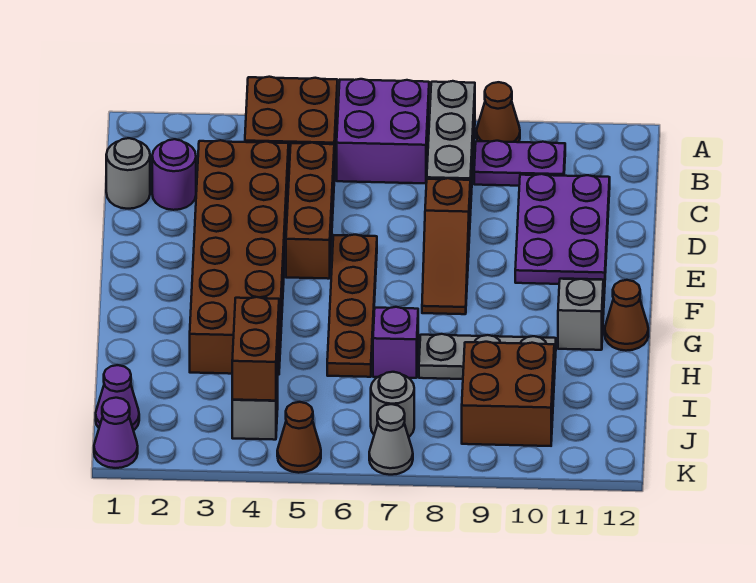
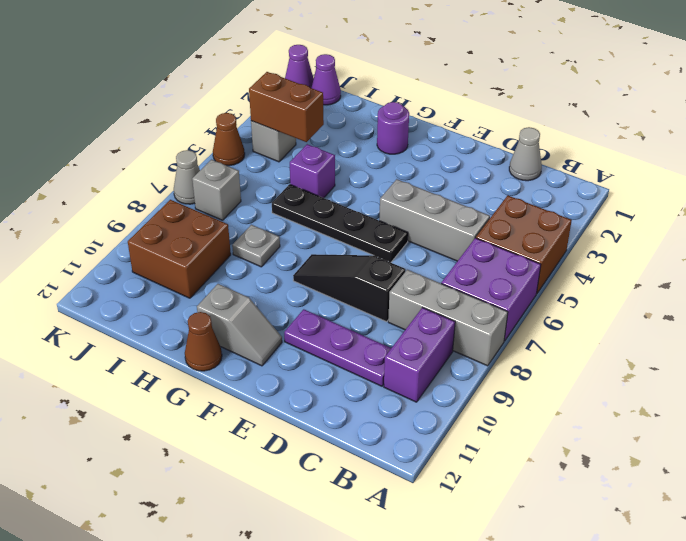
brown cone A9 level 1 -> none
purple plate B9:B10 level 1 -> purple brick B9:B10 level 1
grey round brick C1 level 1 -> grey cone C1 level 1
purple round brick C2 level 1 -> purple round brick G2 level 1
brown brick C3:H4 level 1 -> none
brown brick C5:E5 level 1 -> grey brick C5:E5 level 1
purple plate C10:E11 level 1 -> purple plate C10:E10 level 1
brown slope D8:F8 level 1 top D -> black slope D8:F8 level 1 top D
brown plate E6:H6 level 1 -> black plate E6:H6 level 1
purple brick H7 level 1 -> purple brick H5 level 1
grey plate H8:H10 level 1 -> grey plate H8 level 1
grey round brick J7 level 1 -> grey brick J7 level 1

